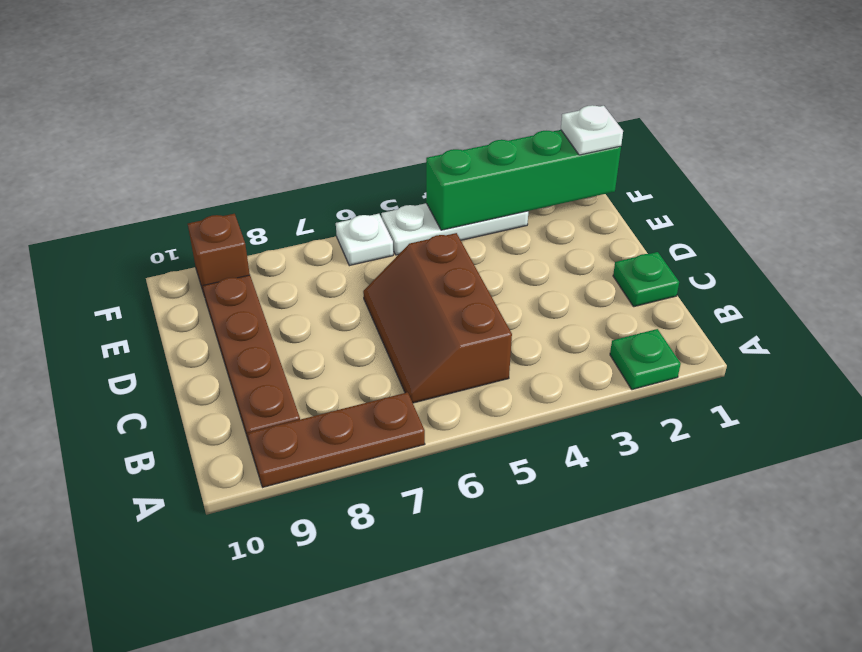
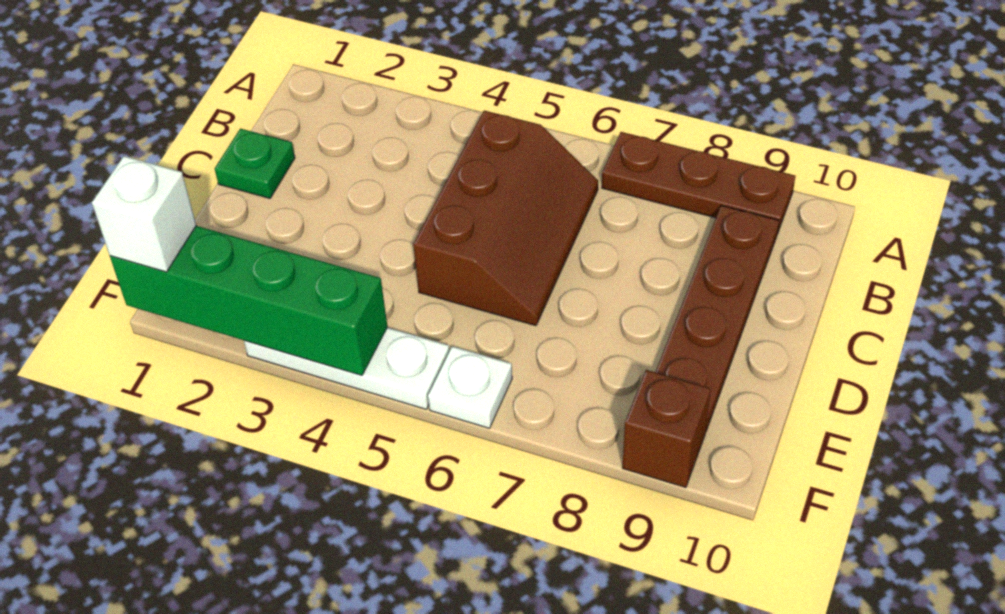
green plate A2 level 1 -> none
white plate F1 level 3 -> white brick F1 level 3

